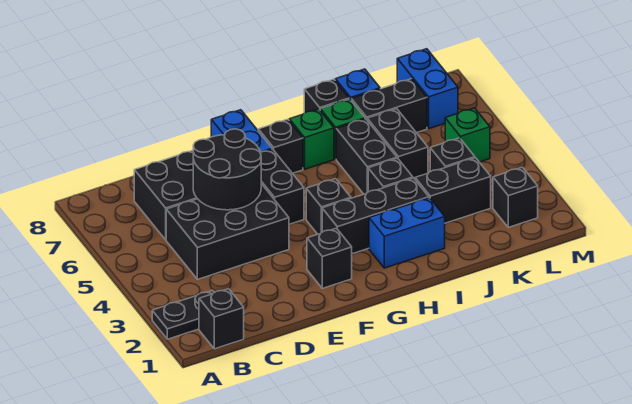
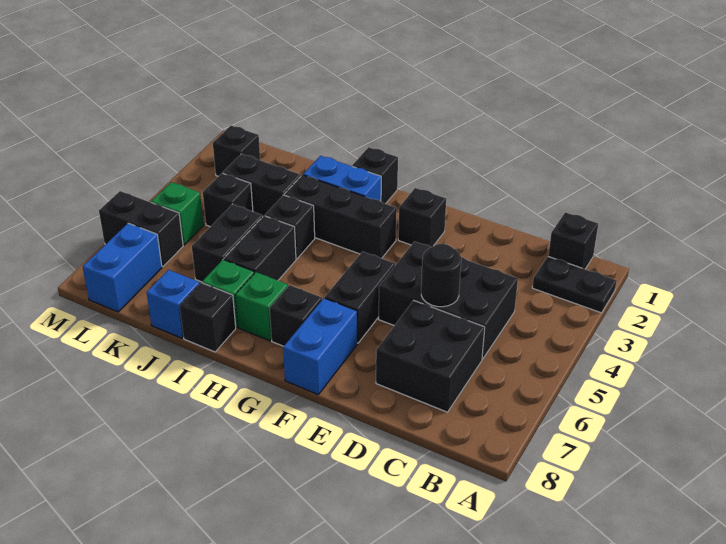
black round brick D5:E6 level 2 -> black round brick D5 level 2
black brick G4 level 1 -> black brick H1 level 1
black brick J7:K7 level 1 -> black brick L6:M6 level 1

